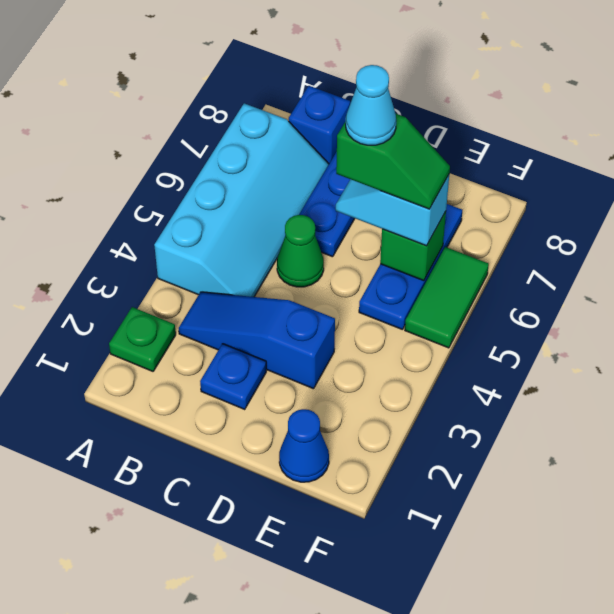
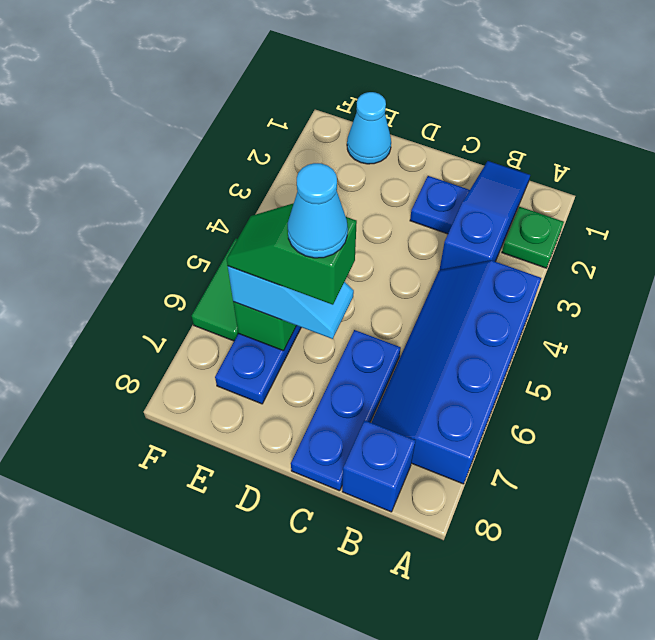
cyan slope A4:B7 level 1 top A -> blue slope A4:B7 level 1 top A
blue slope B3:D3 level 1 top D -> blue slope B1:B3 level 1 top 3
green cone C5 level 1 -> none
blue cone E1 level 1 -> cyan cone E1 level 1

